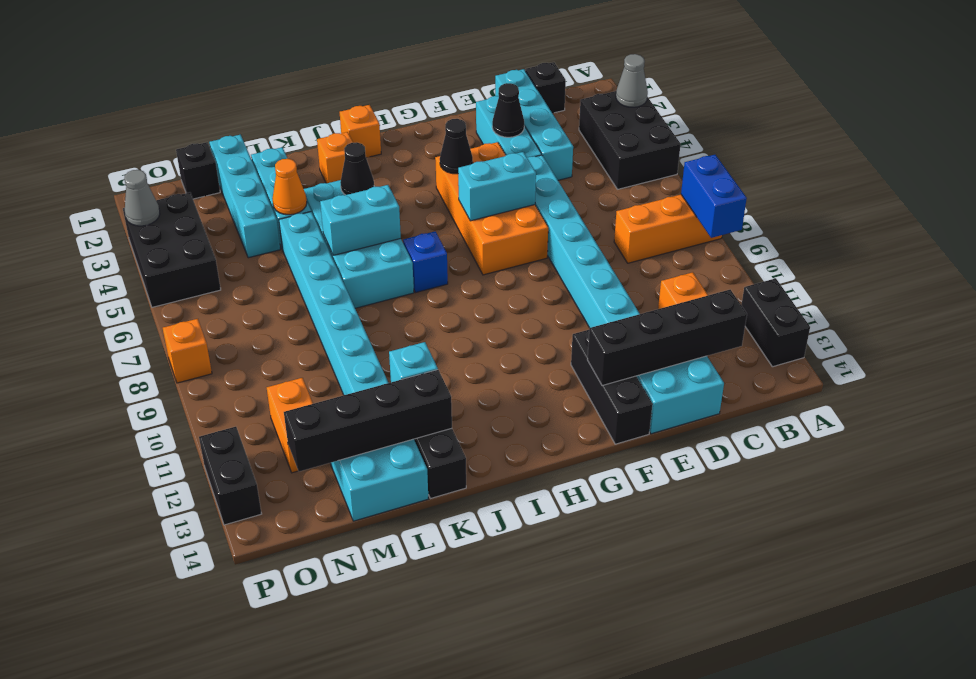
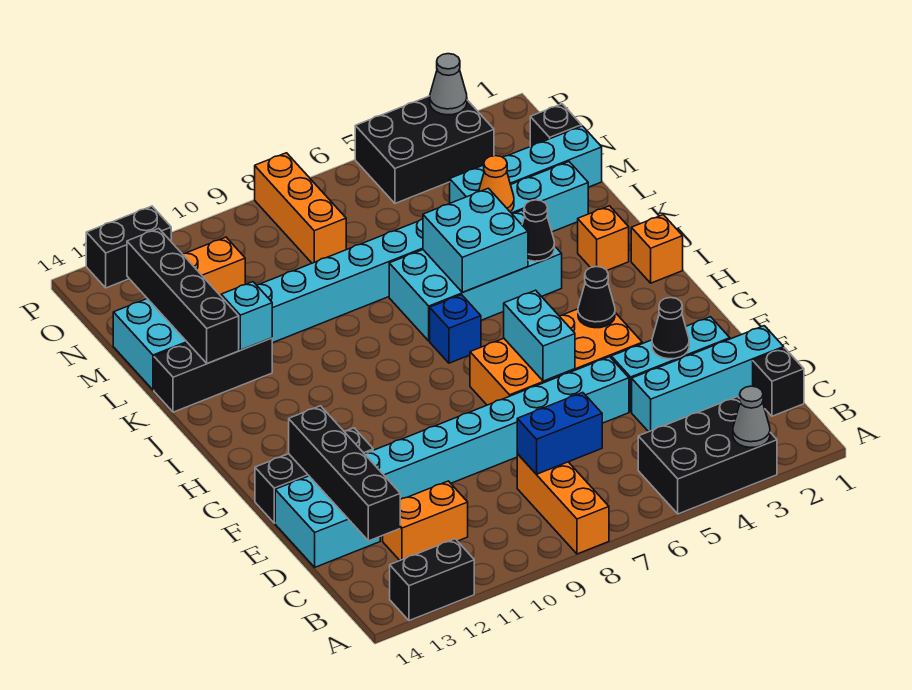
blue brick A8:A9 level 2 -> blue brick C7:C8 level 2
cyan brick J6:K6 level 2 -> cyan brick J5:K6 level 2
orange brick P8 level 1 -> orange brick N8:P8 level 1

